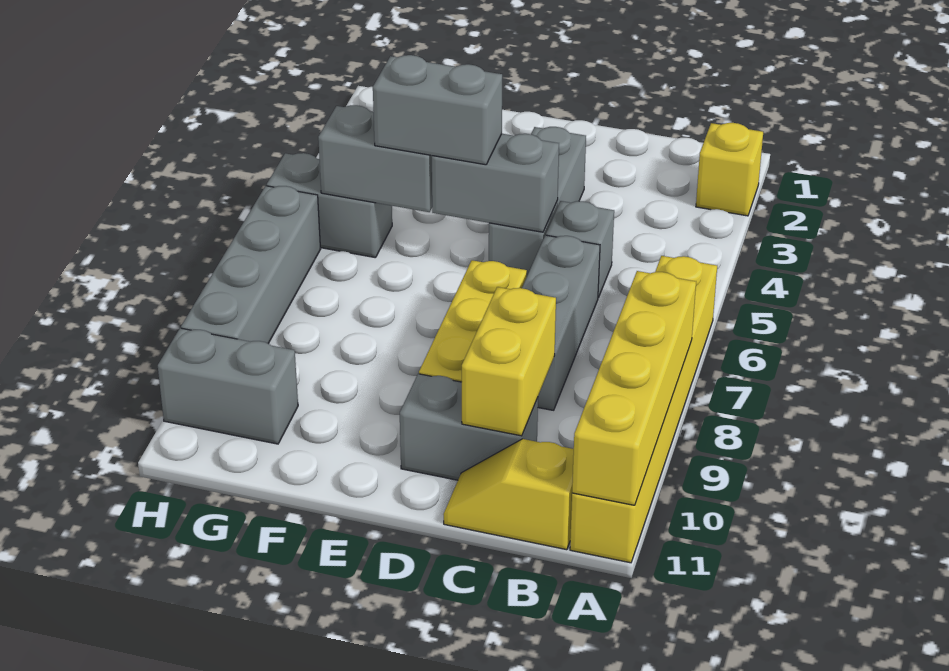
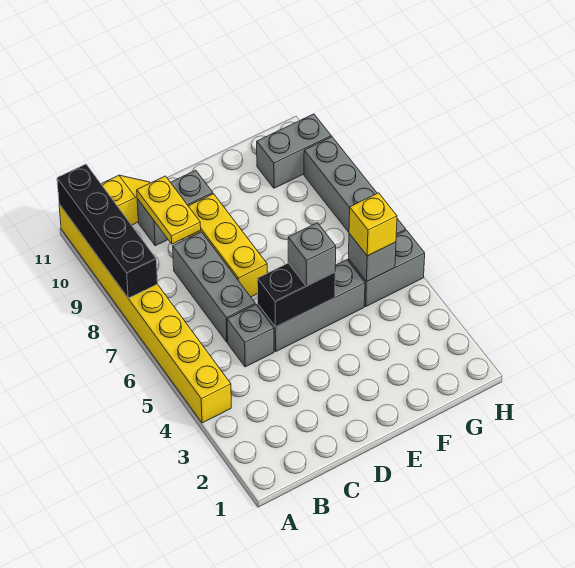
yellow brick A2 level 1 -> yellow brick G5 level 3
yellow brick A6:A11 level 1 -> yellow brick A4:A11 level 1
yellow brick A8:A11 level 2 -> black brick A8:A11 level 2
yellow brick C9:C10 level 2 -> yellow plate C9:C10 level 2
grey brick D3:D5 level 1 -> grey brick D5:F5 level 1
grey brick D5:E5 level 2 -> black brick D5:E5 level 2
grey brick E5:F5 level 3 -> grey brick E5 level 3
grey brick F5:G5 level 2 -> grey brick G5 level 2

